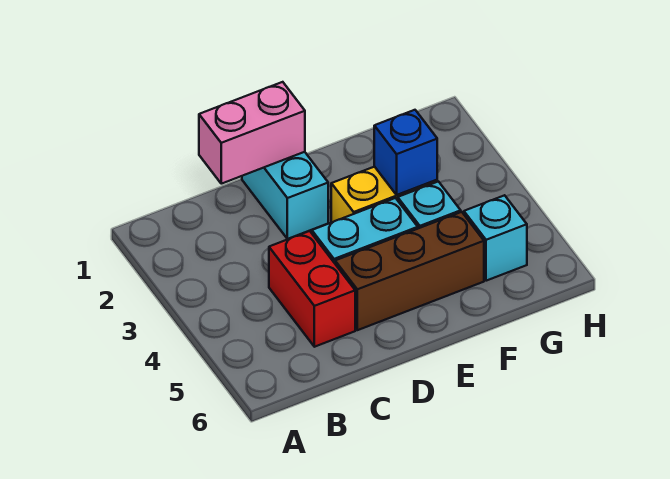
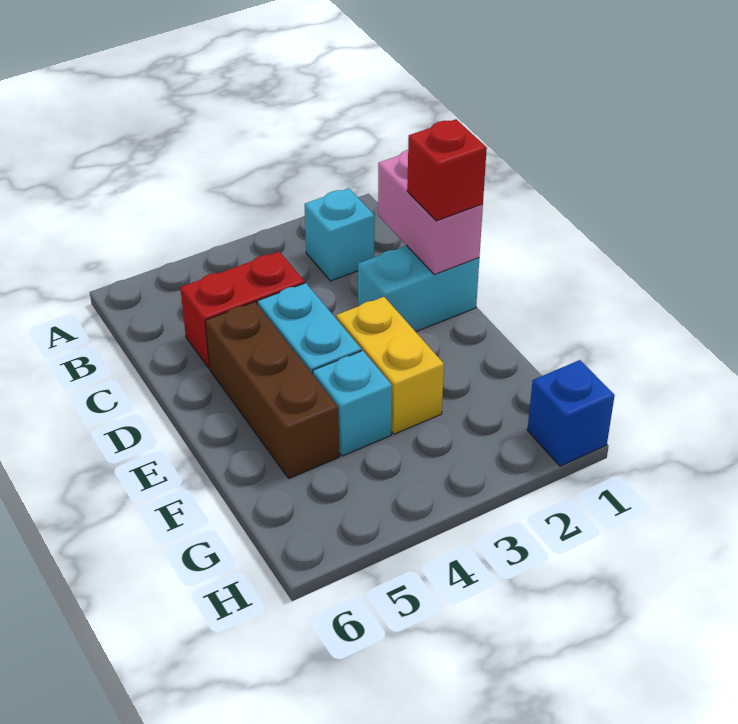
none -> red brick D1 level 3
blue brick F3 level 2 -> blue brick H1 level 1
cyan brick G5 level 1 -> cyan brick B2 level 1

